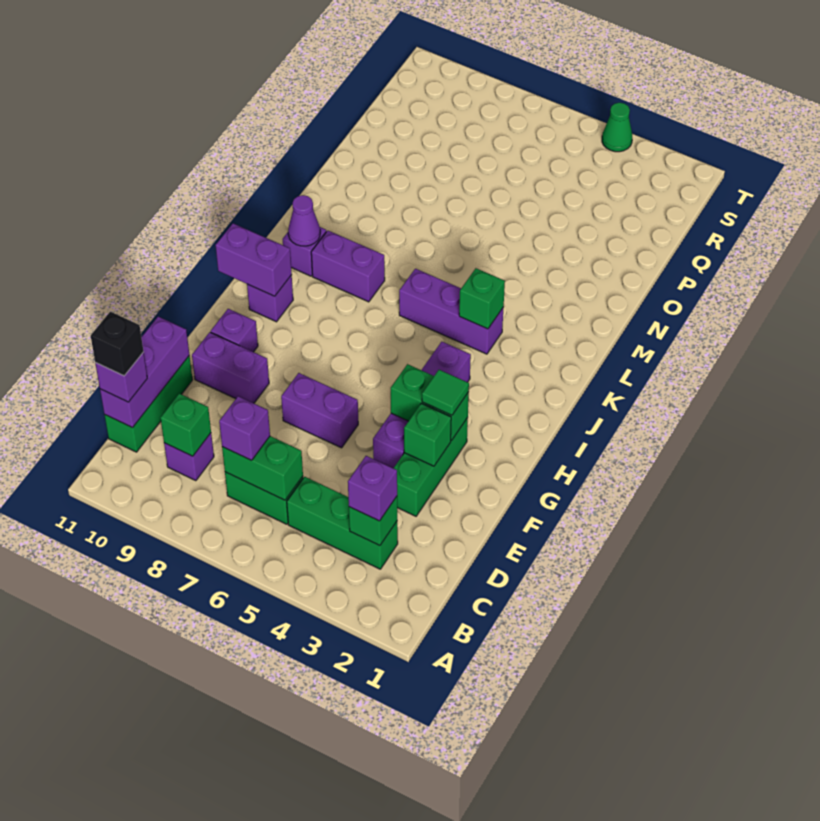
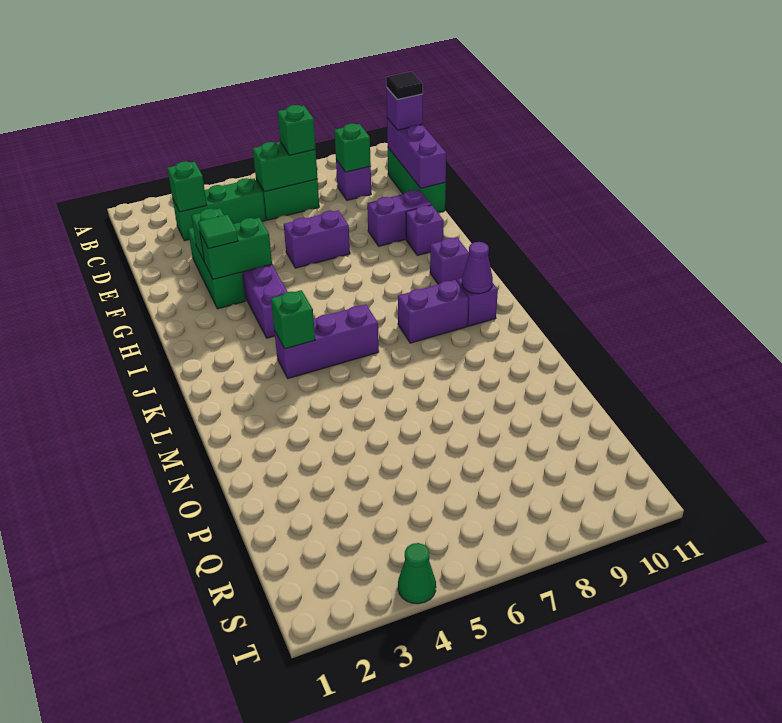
purple brick C3 level 3 -> none
purple brick C7 level 3 -> green brick C7 level 3
black brick C11 level 4 -> black tile C11 level 4
purple brick I10:I11 level 2 -> none

